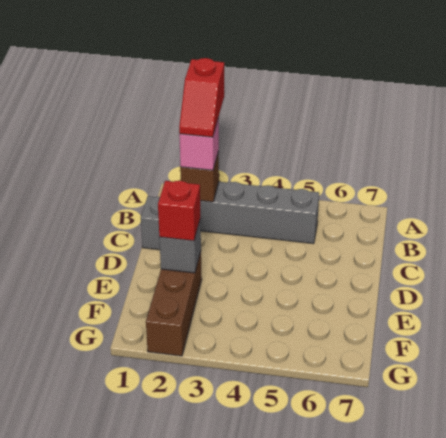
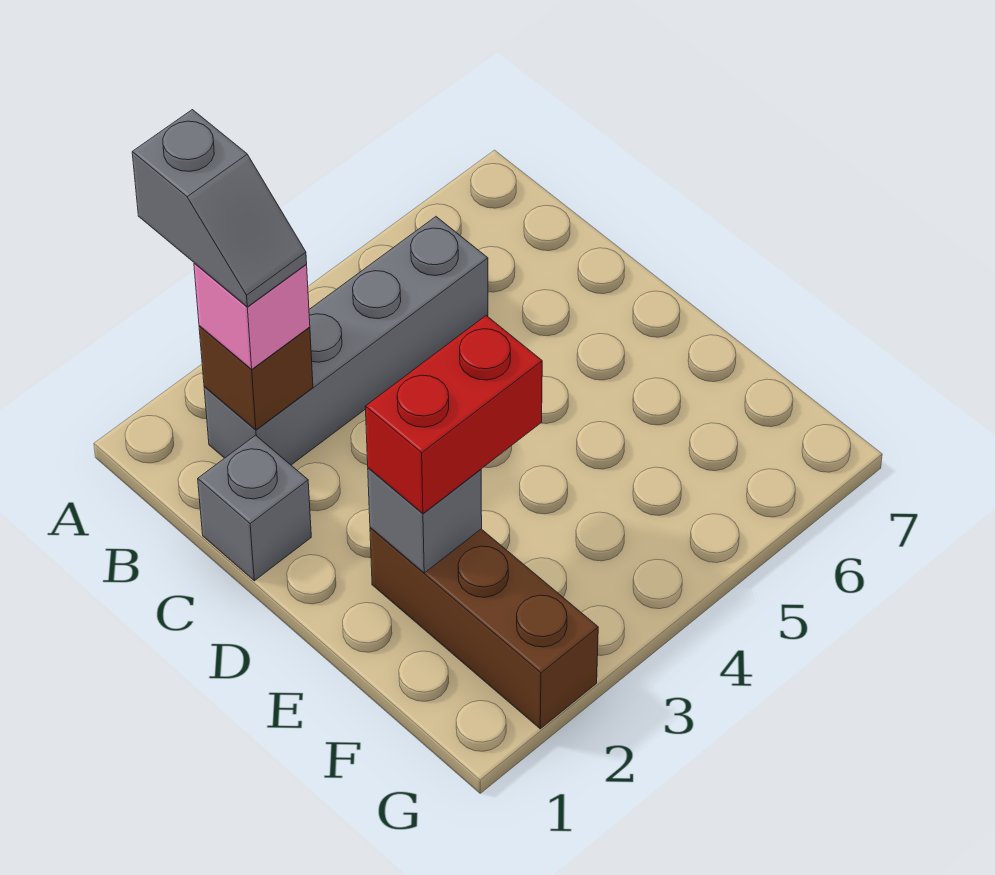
red slope A2:B2 level 4 top A -> grey slope A2:B2 level 4 top A
red brick E2 level 3 -> red brick E2:E3 level 3

